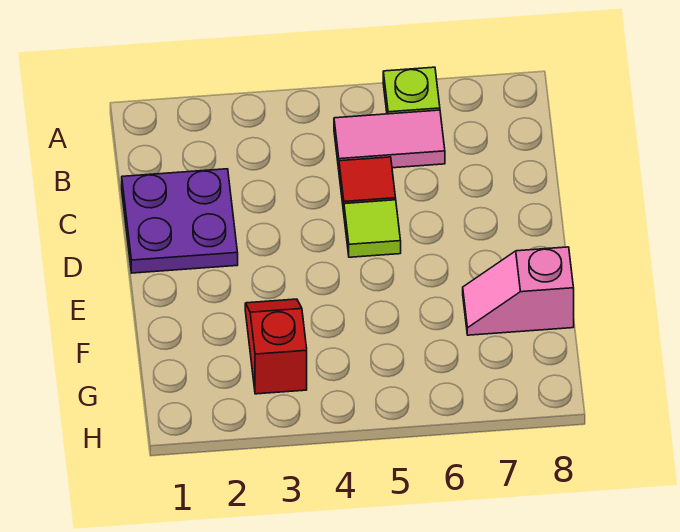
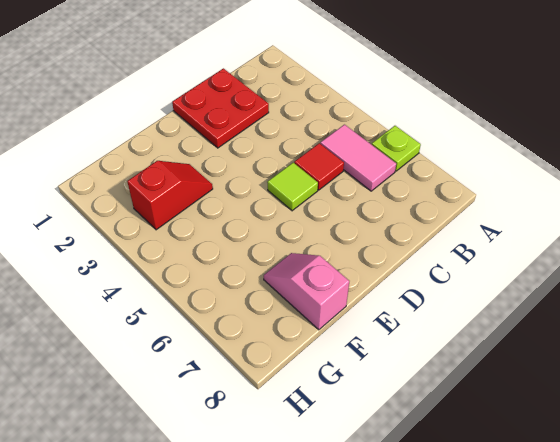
purple plate C1:D2 level 1 -> red plate C1:D2 level 1

